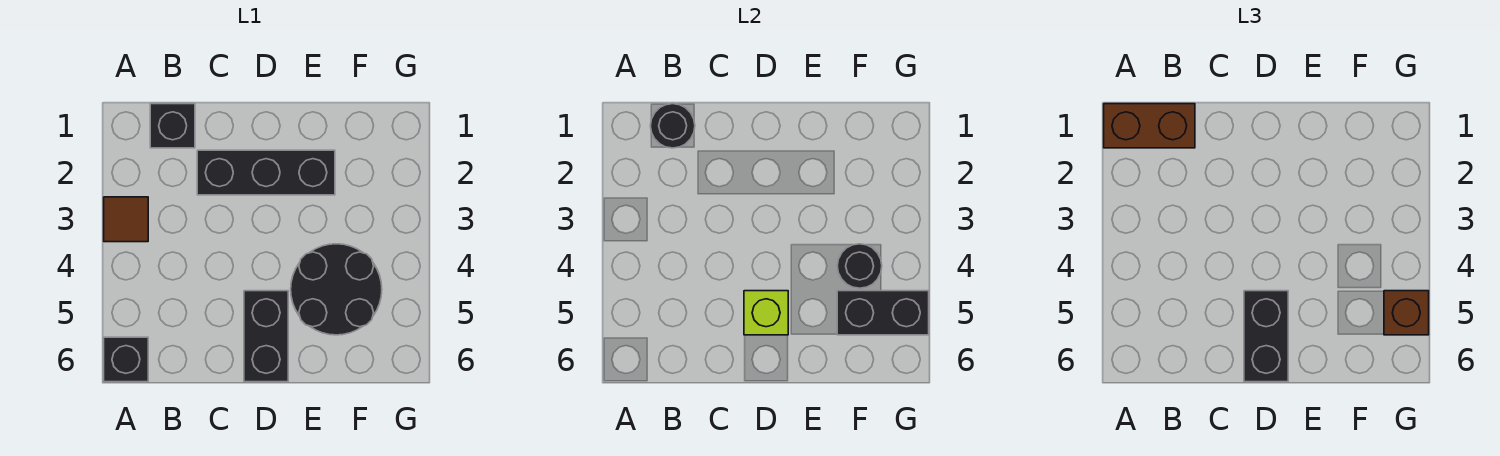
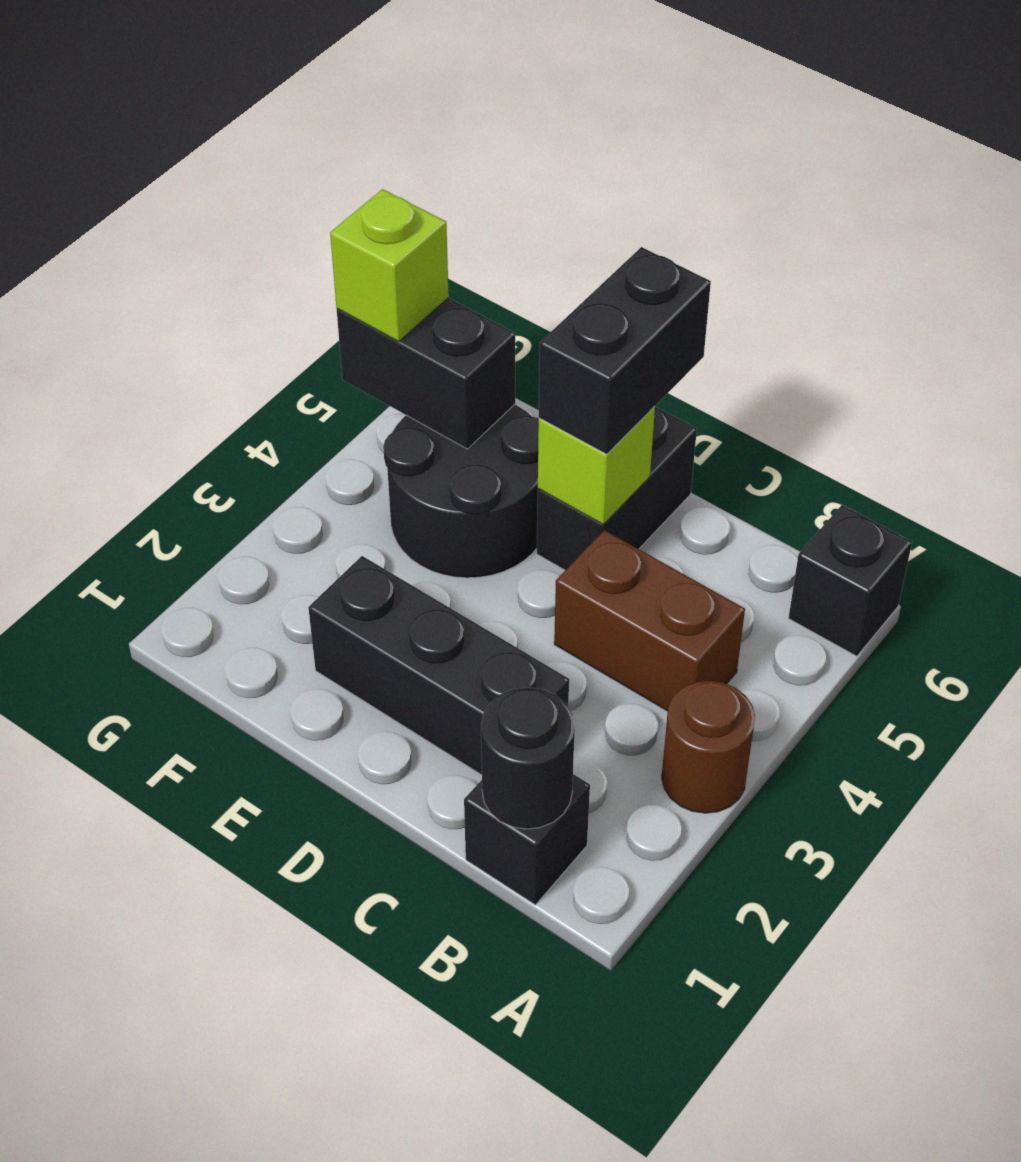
brown brick A1:B1 level 3 -> brown brick B4:C4 level 1
brown tile A3 level 1 -> brown round brick A3 level 1
black round brick F4 level 2 -> none
brown brick G5 level 3 -> lime brick G5 level 3

